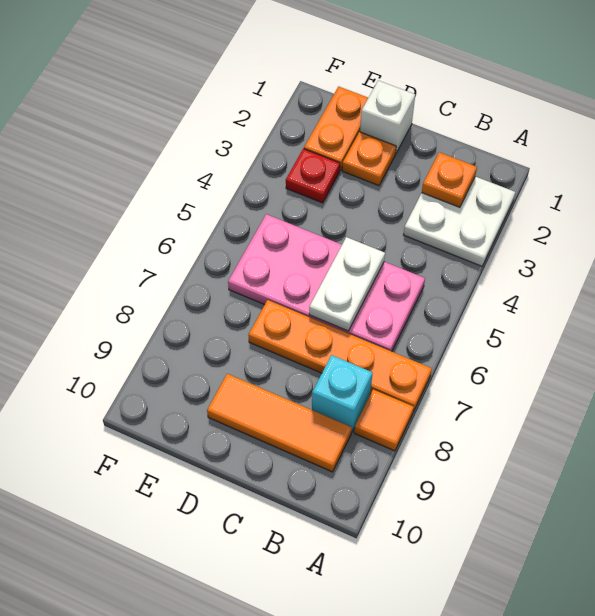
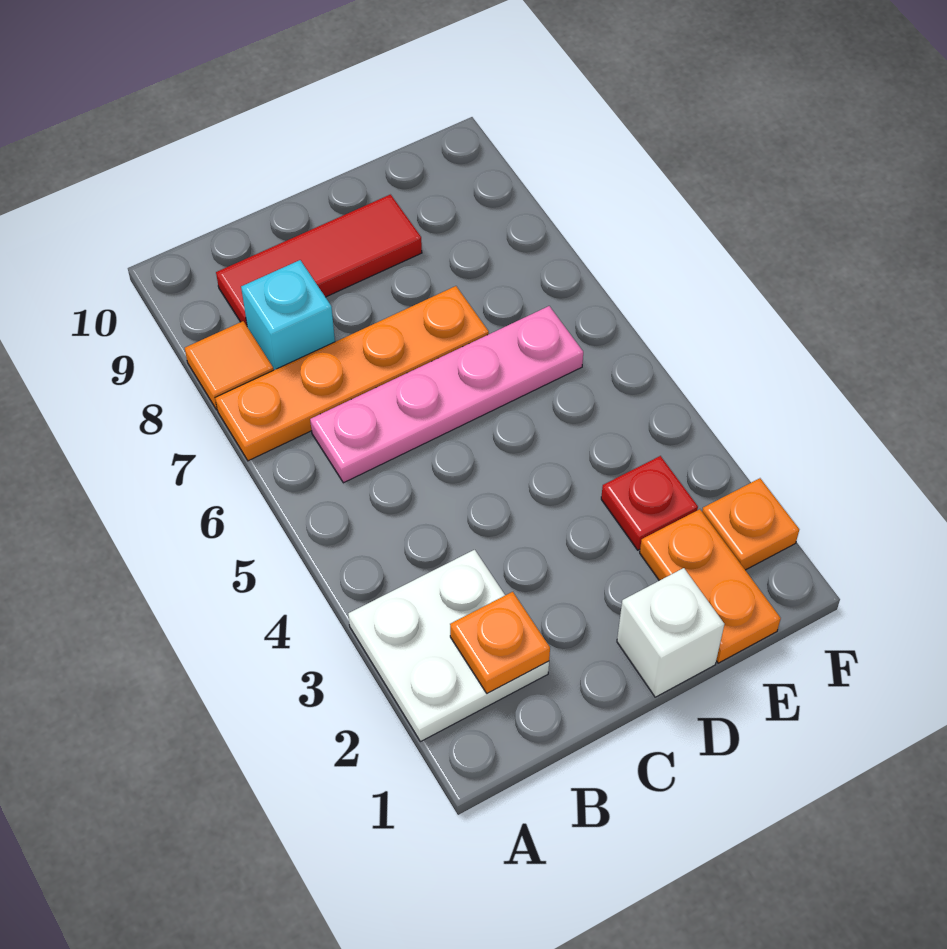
pink plate B5:E6 level 1 -> pink plate B6:E6 level 1
orange tile B9:D9 level 1 -> red tile B9:D9 level 1
white plate C5:C6 level 2 -> none
orange plate D2 level 1 -> orange plate F2 level 1

